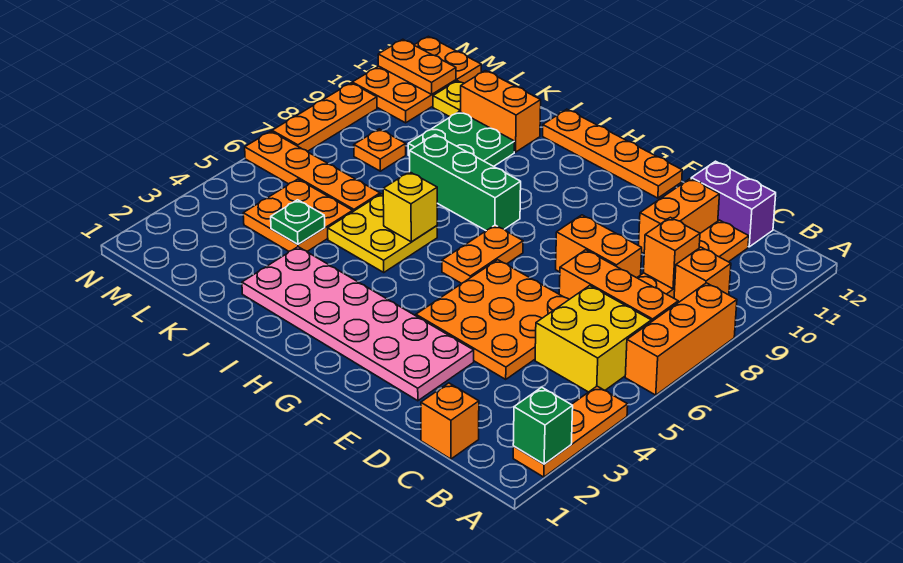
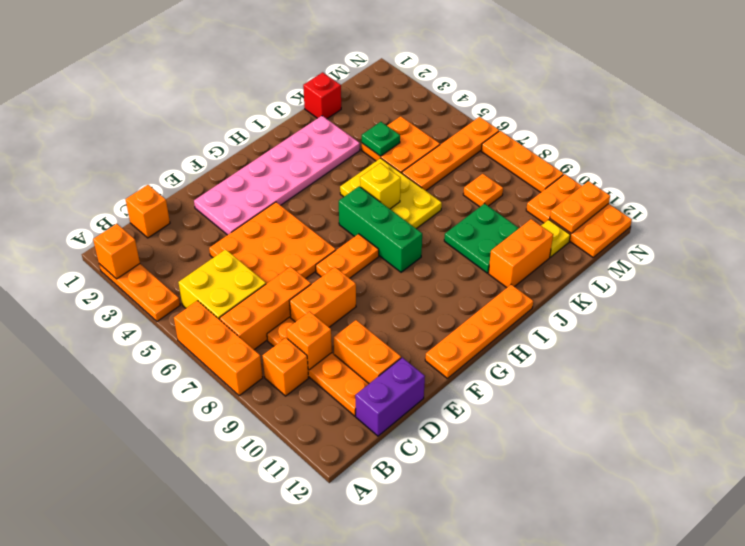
green brick A2 level 2 -> orange brick A2 level 2
orange plate G6:G7 level 1 -> orange plate F7:G7 level 1
green brick H8:J8 level 1 -> green brick H6:H8 level 1
yellow plate I5:J6 level 1 -> yellow plate I5:J7 level 1
none -> red brick K1 level 1

